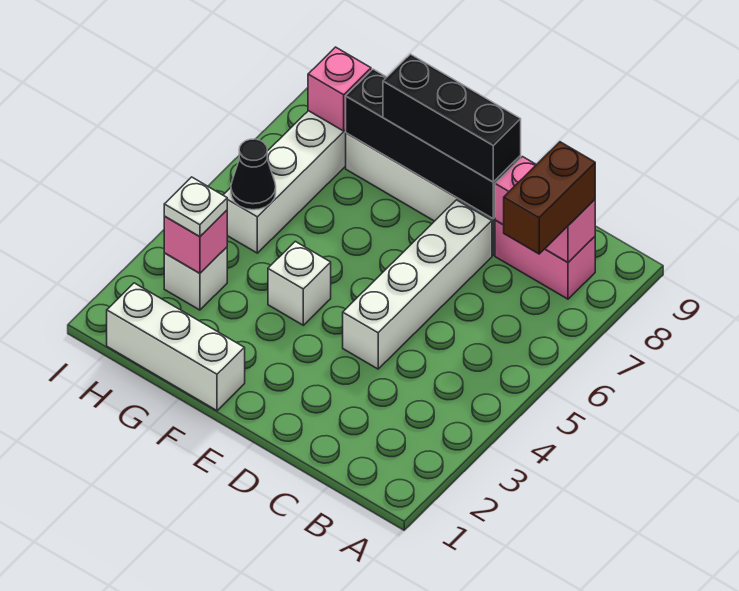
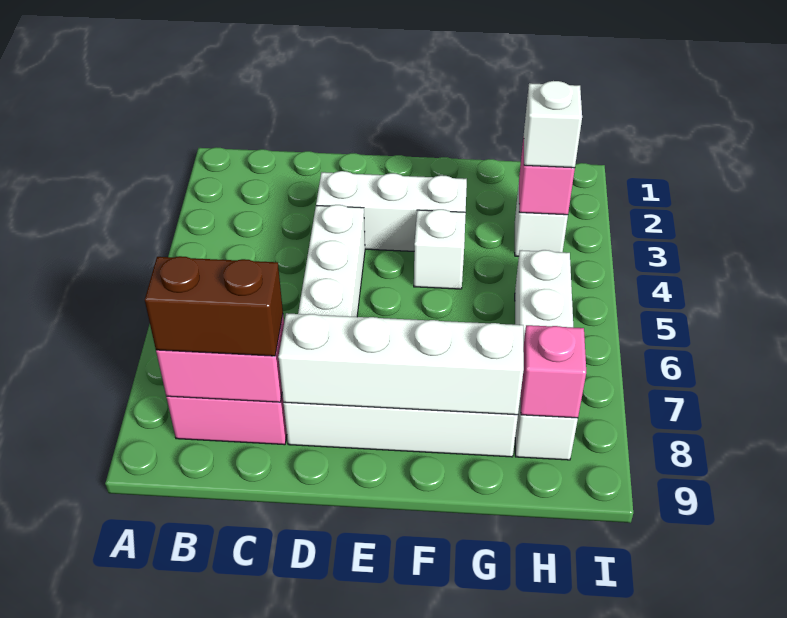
brown brick B7:B8 level 3 -> brown brick B8:C8 level 3
black brick D8:G8 level 2 -> white brick D8:G8 level 2
black brick D8:F8 level 3 -> none
white brick F1:H1 level 1 -> white brick D3:F3 level 1
white plate H3 level 3 -> white brick H3 level 3
black cone H5 level 2 -> none

